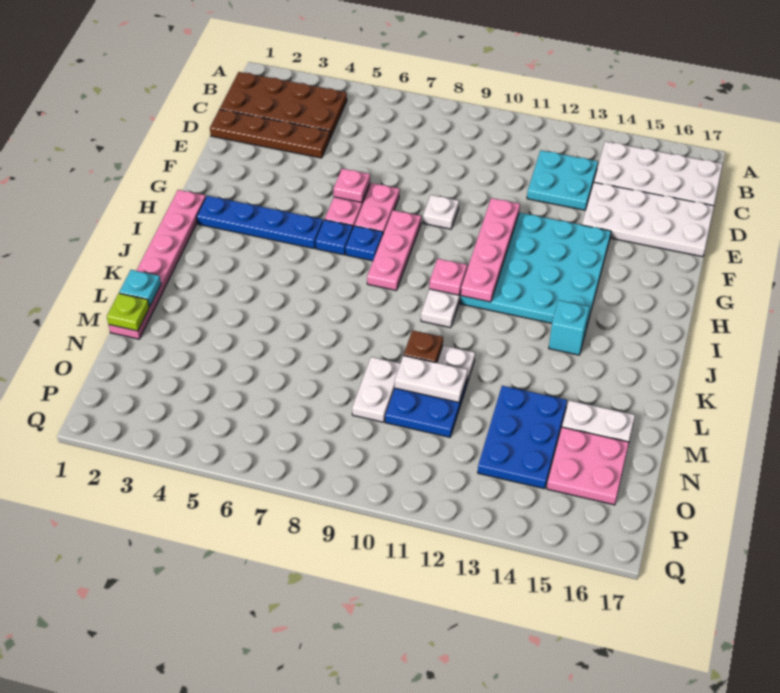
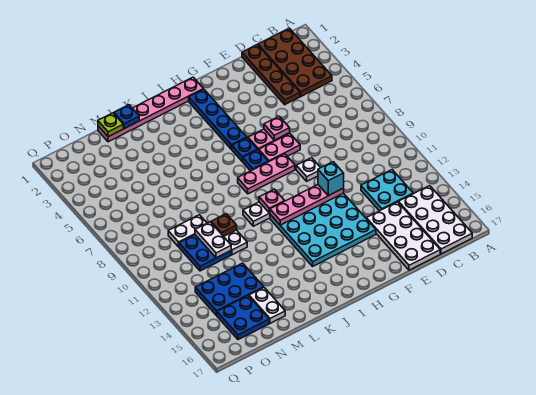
cyan brick J14 level 1 -> cyan brick F11 level 3
cyan plate L1 level 2 -> blue plate L1 level 2
pink plate N15:O16 level 1 -> blue plate N15:O16 level 1

